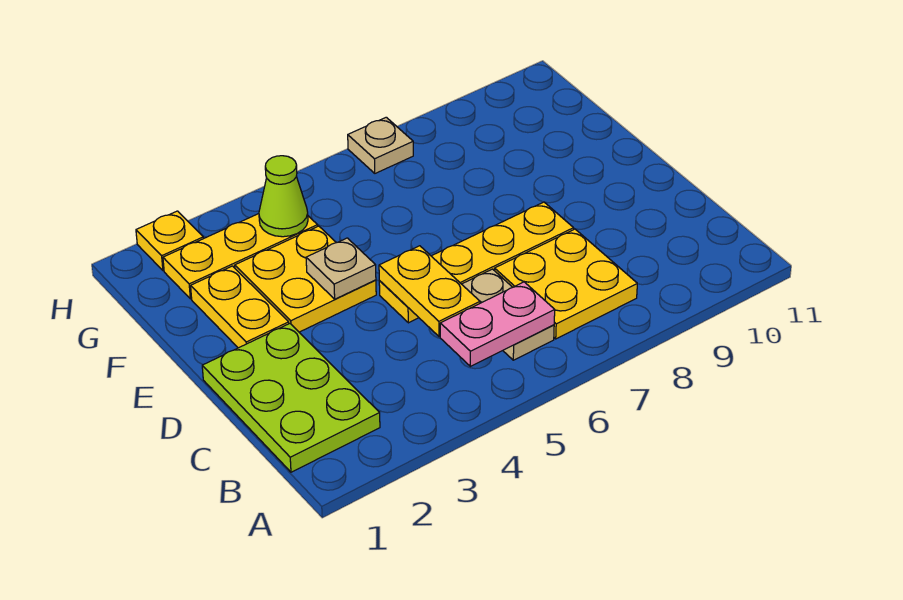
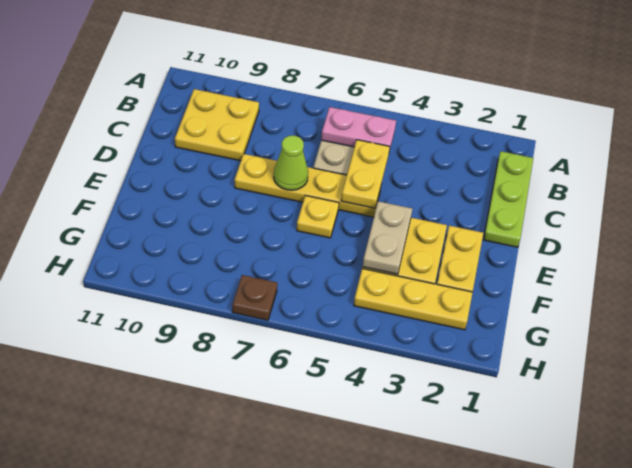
lime plate B1:D2 level 1 -> lime plate B1:D1 level 1
yellow plate B7:C8 level 1 -> yellow plate B9:C10 level 1
tan plate E4 level 2 -> tan plate E4:F4 level 2
lime cone G4 level 2 -> lime cone D7 level 2
yellow plate H2 level 1 -> yellow plate E6 level 1
tan plate H7 level 1 -> brown plate H7 level 1

